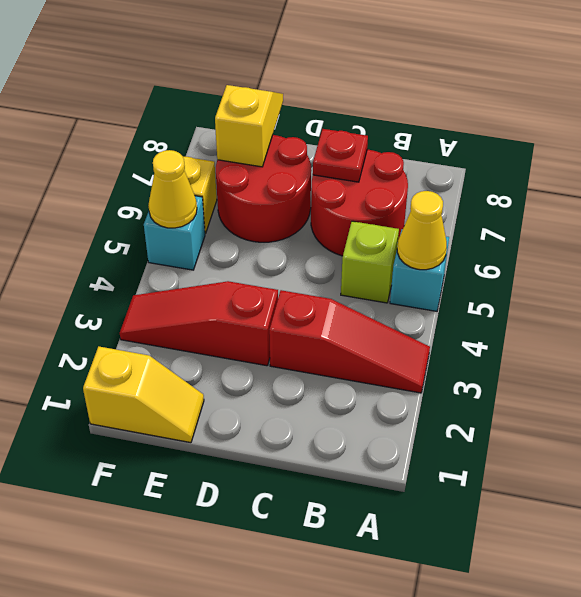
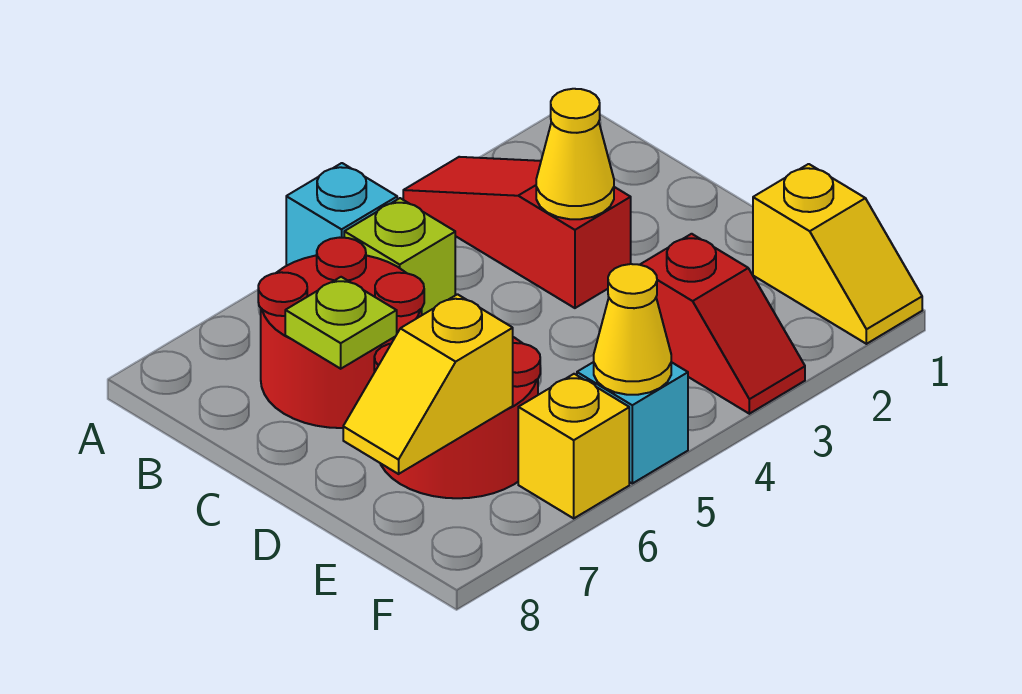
yellow cone A5 level 2 -> yellow cone C3 level 2
red plate C7 level 2 -> lime plate C7 level 2
red slope D3:F3 level 1 top D -> red slope E3:F3 level 1 top E
yellow slope E1:F1 level 1 top F -> yellow slope E1:F1 level 1 top E

